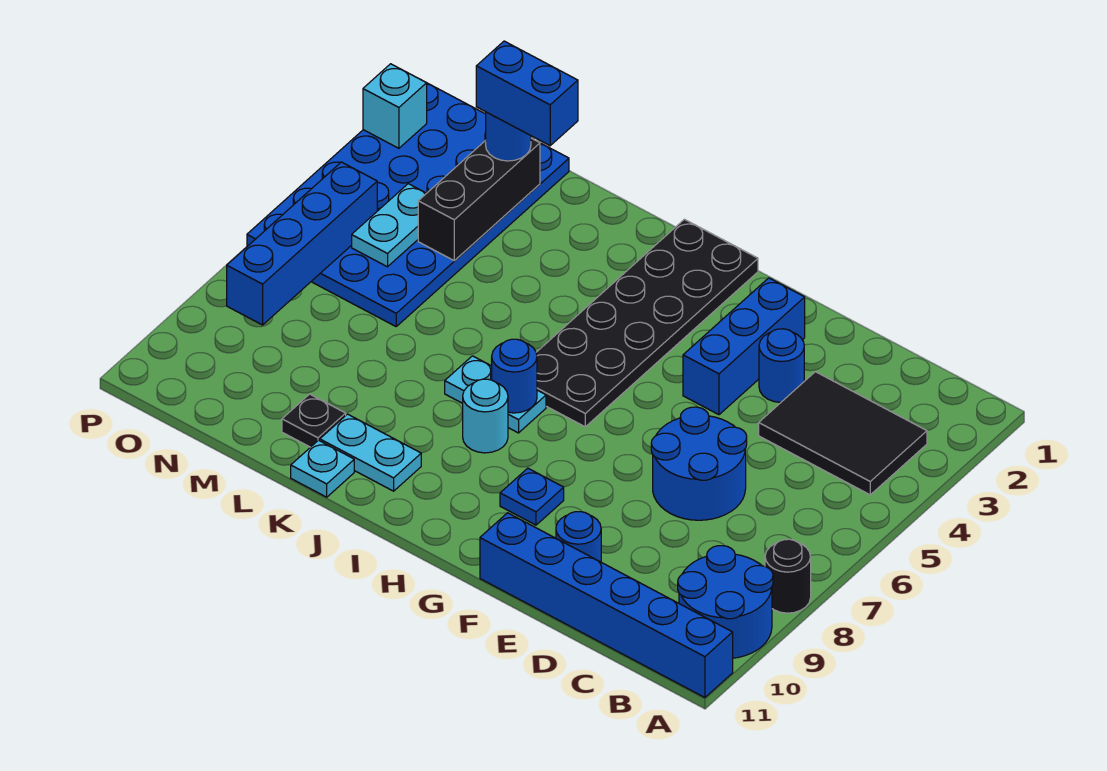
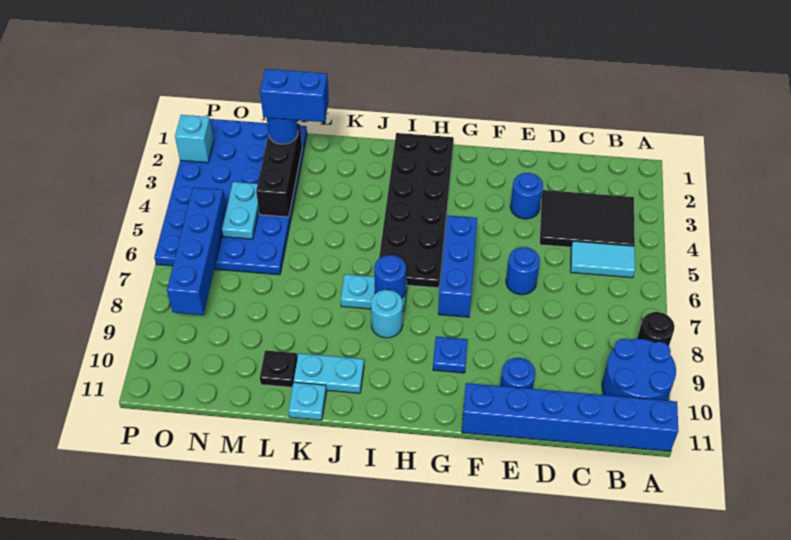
none -> cyan tile B5:C5 level 1
blue round brick D6:E7 level 1 -> blue round brick E6 level 1
blue brick F2:F4 level 1 -> blue brick G5:G7 level 1

